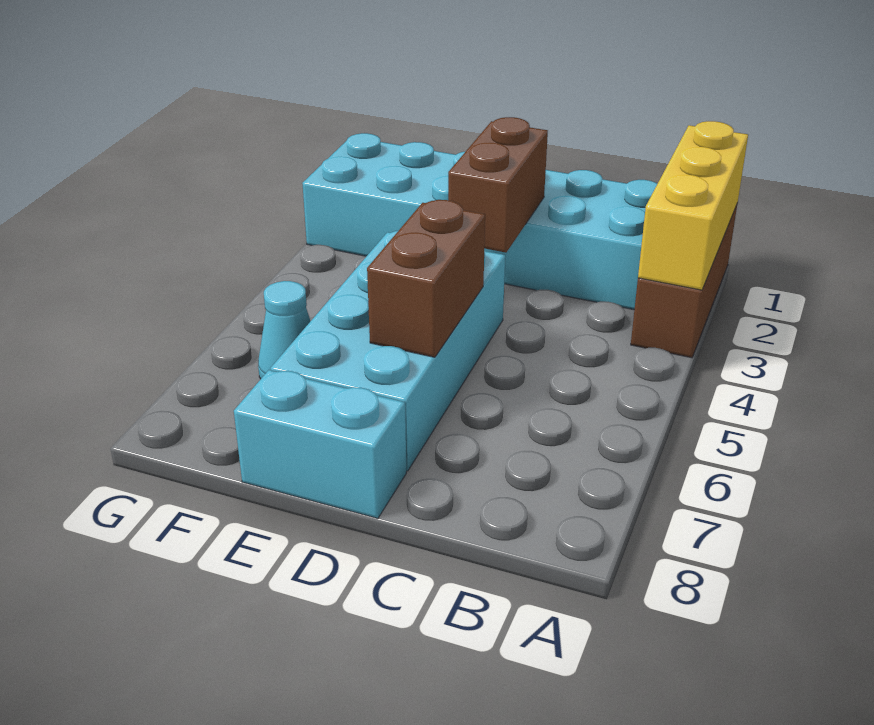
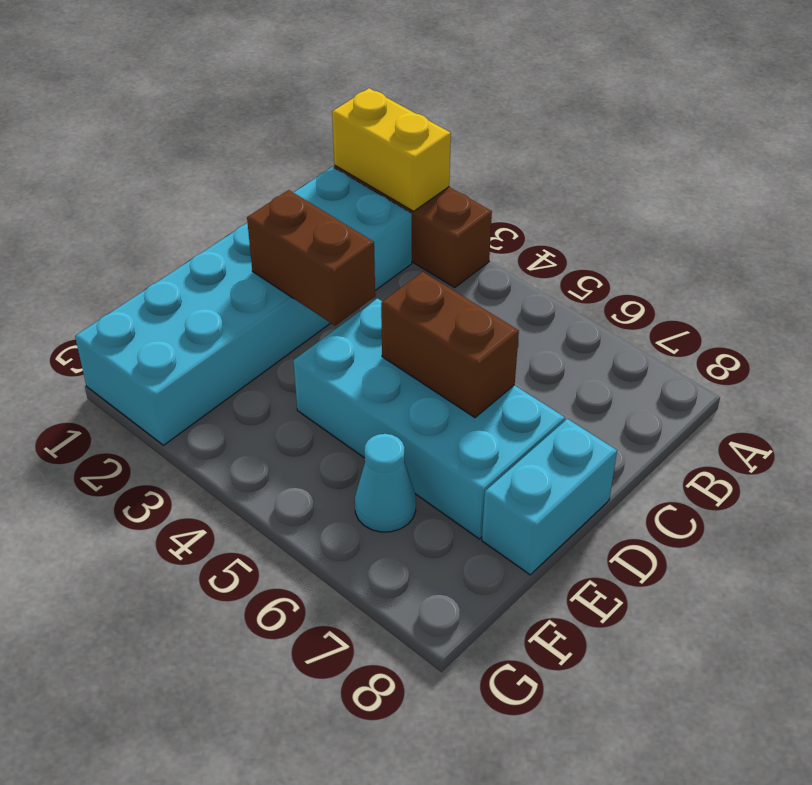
yellow brick A1:A3 level 2 -> yellow brick A1:A2 level 2

